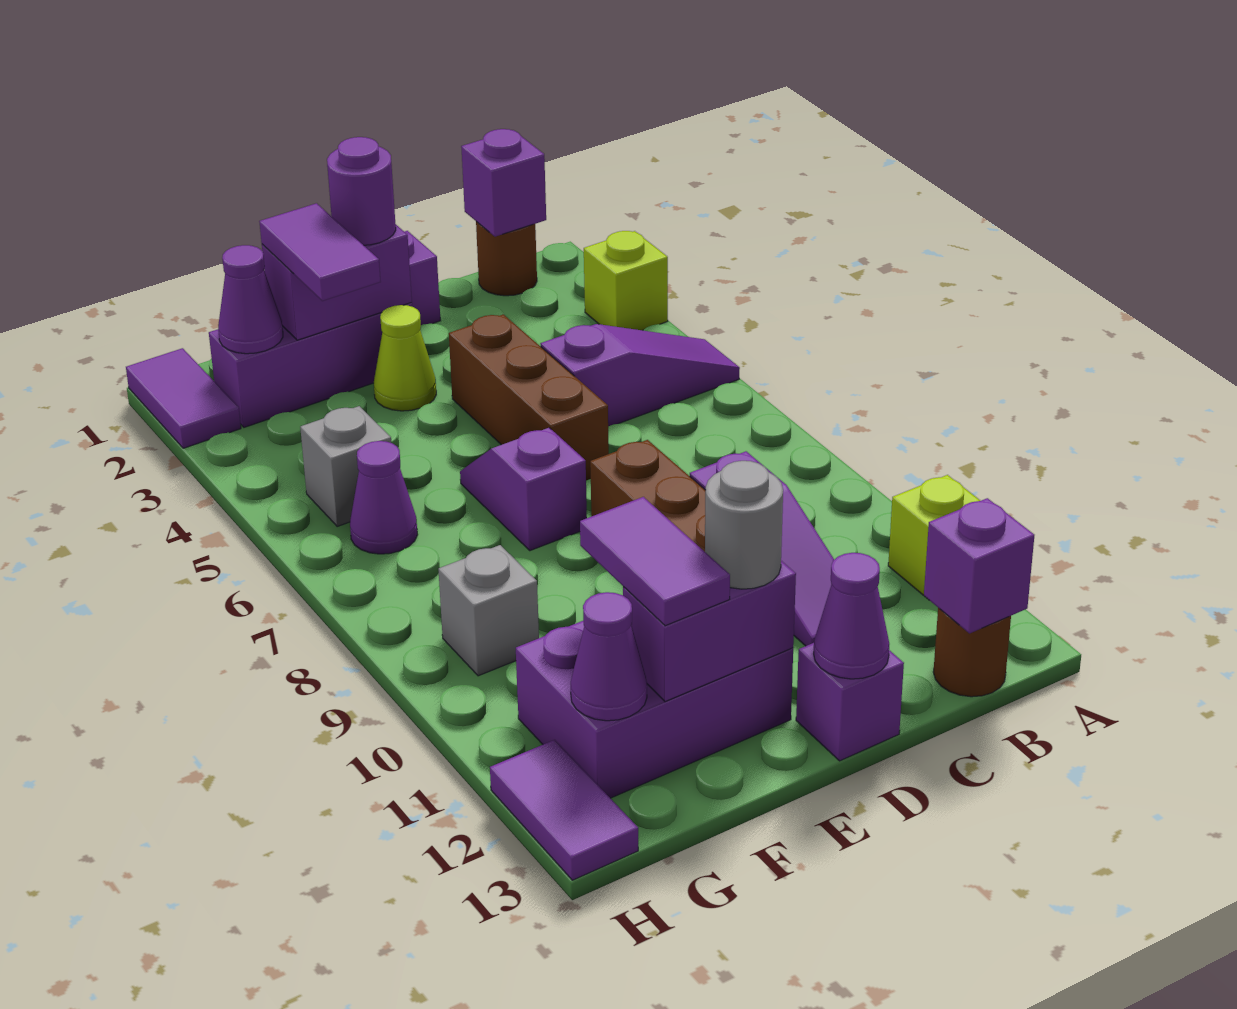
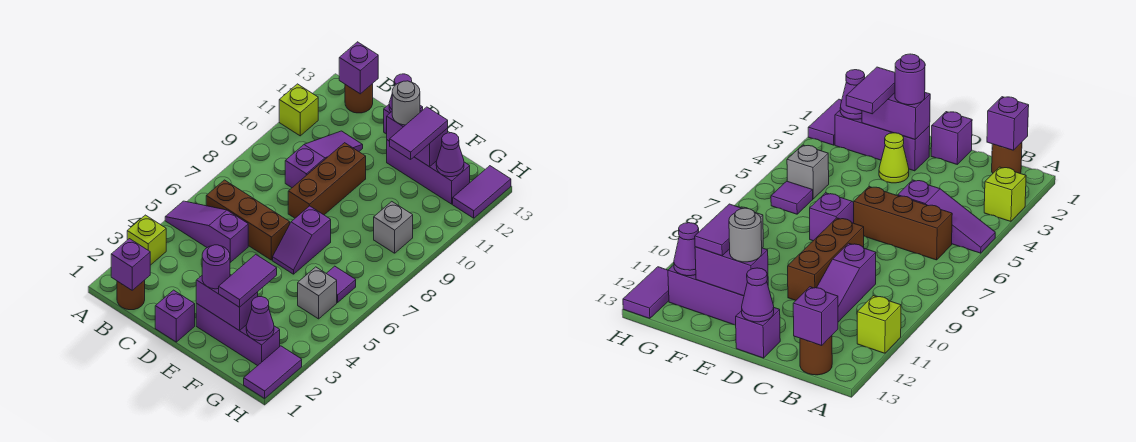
brown brick D4:D6 level 1 -> brown brick B6:D6 level 1
purple brick E11:G12 level 1 -> purple brick E12:G12 level 1
purple cone G6 level 1 -> purple tile G6 level 1

